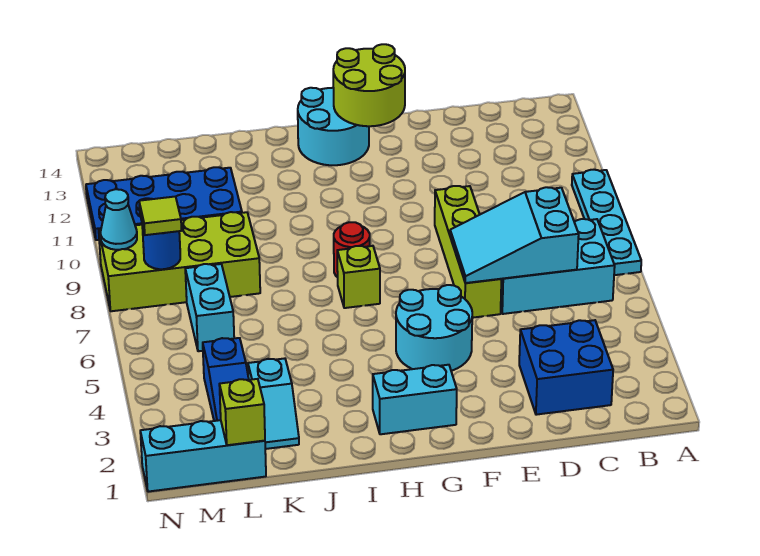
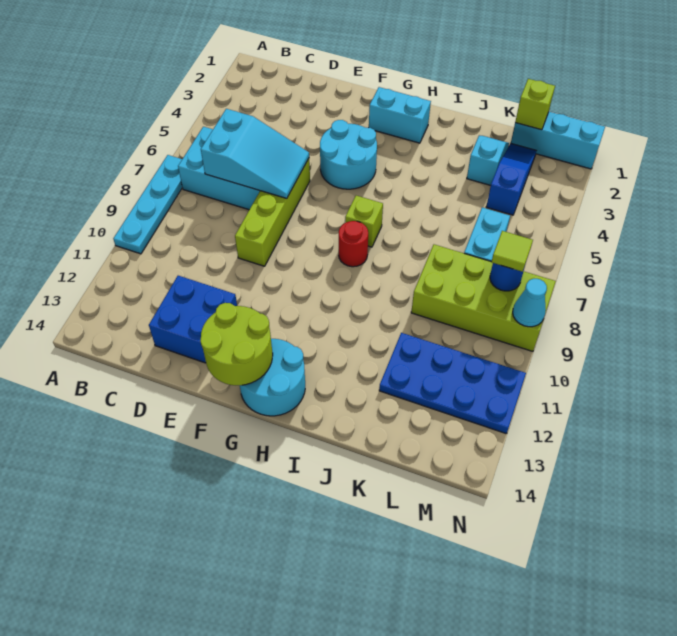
blue brick C2:D3 level 1 -> blue brick D12:E13 level 1

